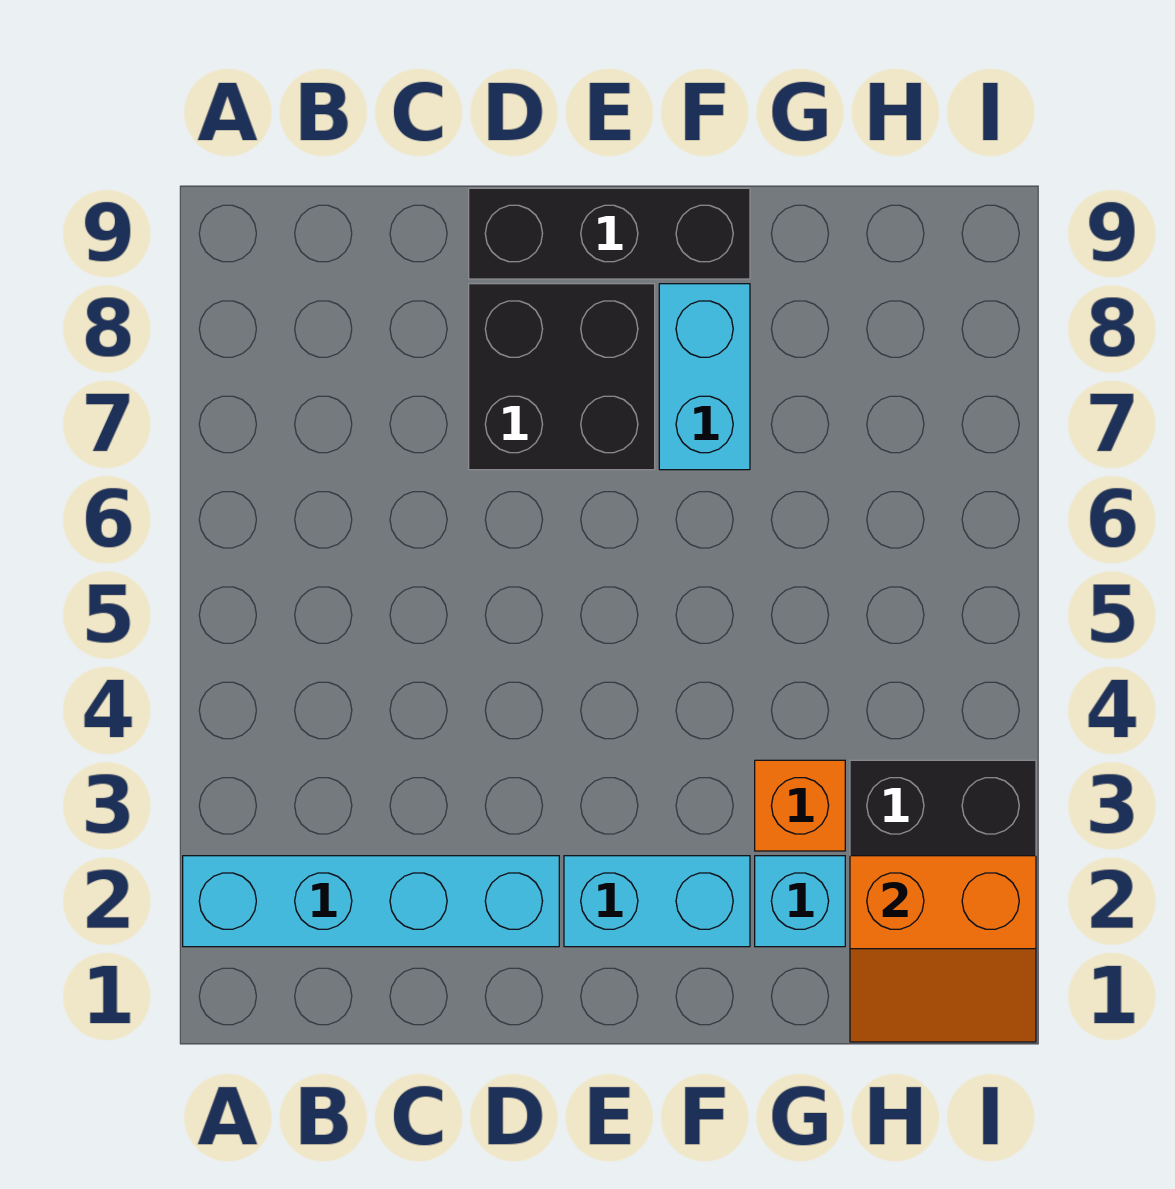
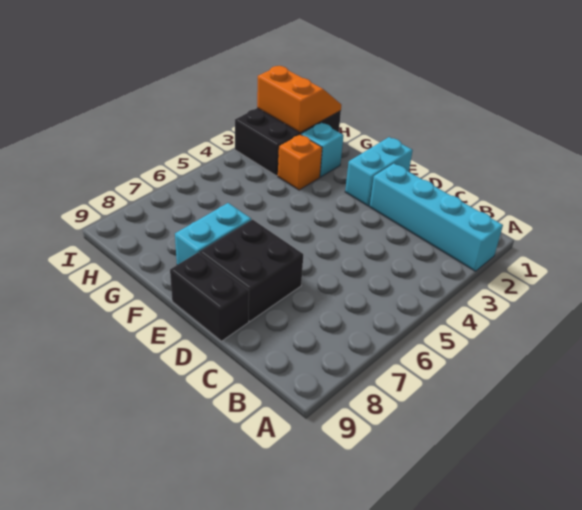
black brick D9:F9 level 1 -> black brick D9:E9 level 1
cyan brick E2:F2 level 1 -> cyan brick E1:E2 level 1

